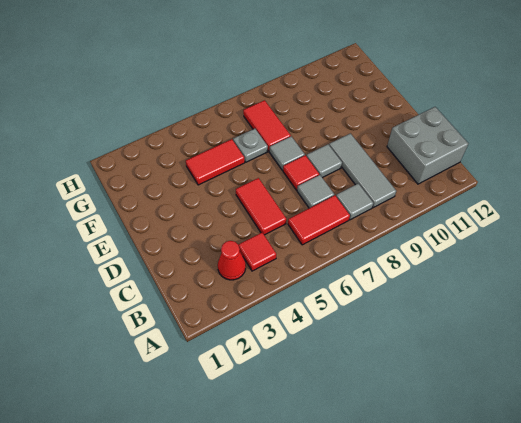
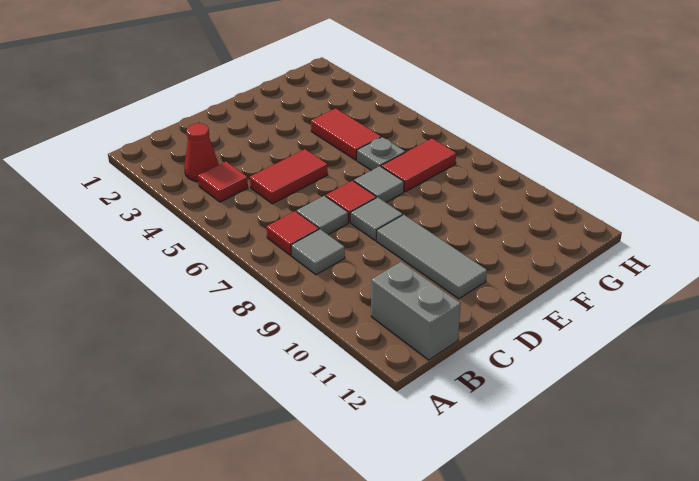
red tile B6:B7 level 1 -> red tile B7 level 1
grey tile B9:D9 level 1 -> grey tile D9:D11 level 1
grey brick B11:C12 level 1 -> grey brick B11:B12 level 1

